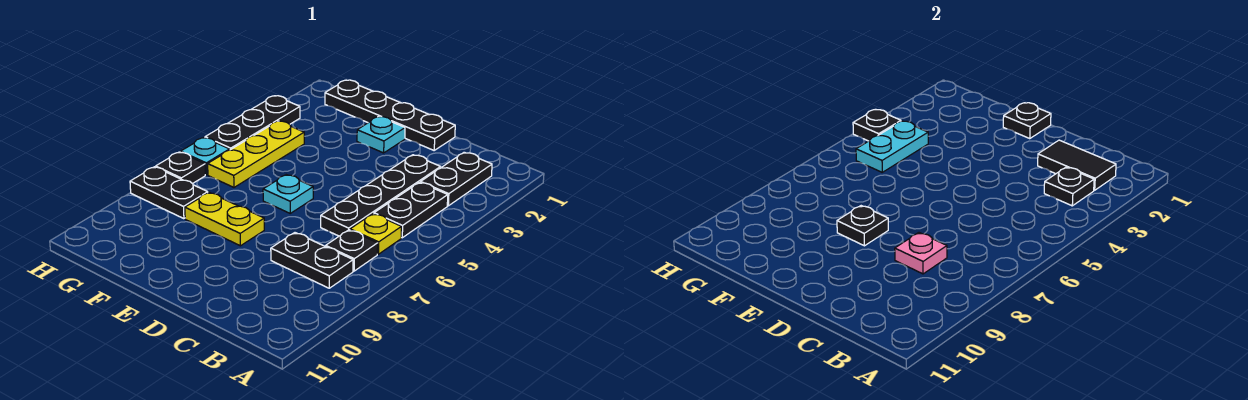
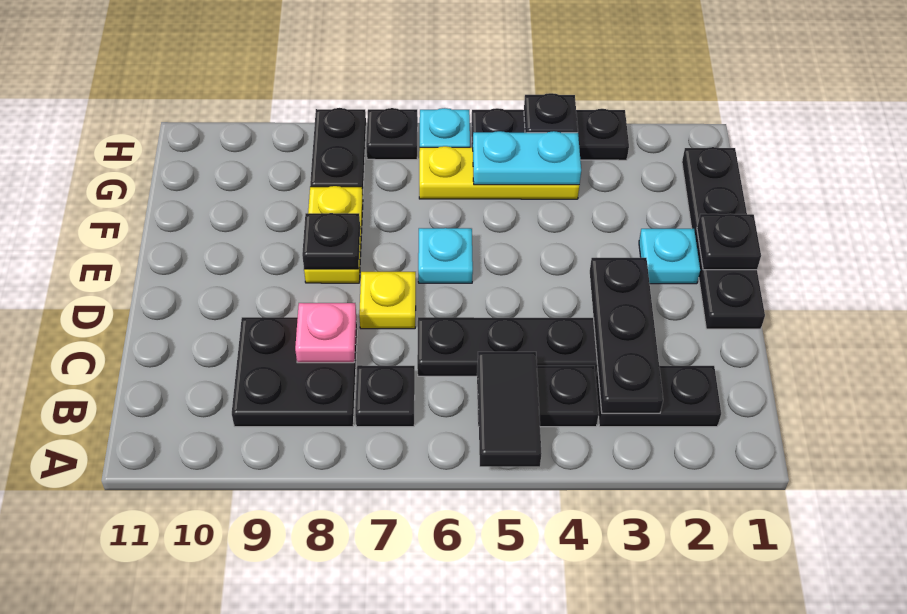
black tile B2:C2 level 2 -> black tile A5:B5 level 2
black plate B3 level 2 -> black plate B3:D3 level 2
yellow plate B6 level 1 -> yellow plate D7 level 1
black plate B8:C8 level 1 -> black plate B8:C9 level 1

